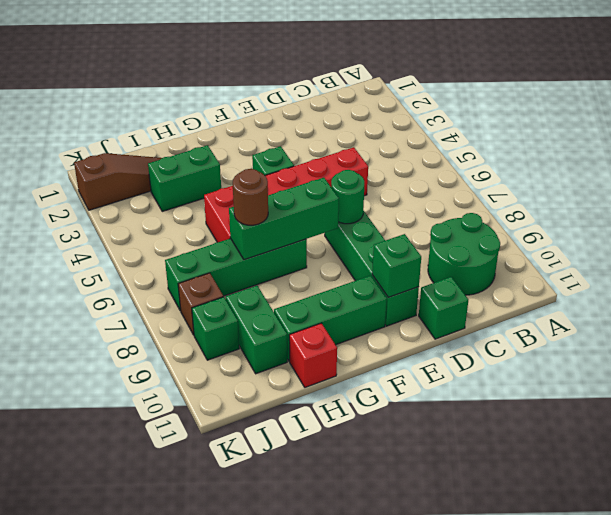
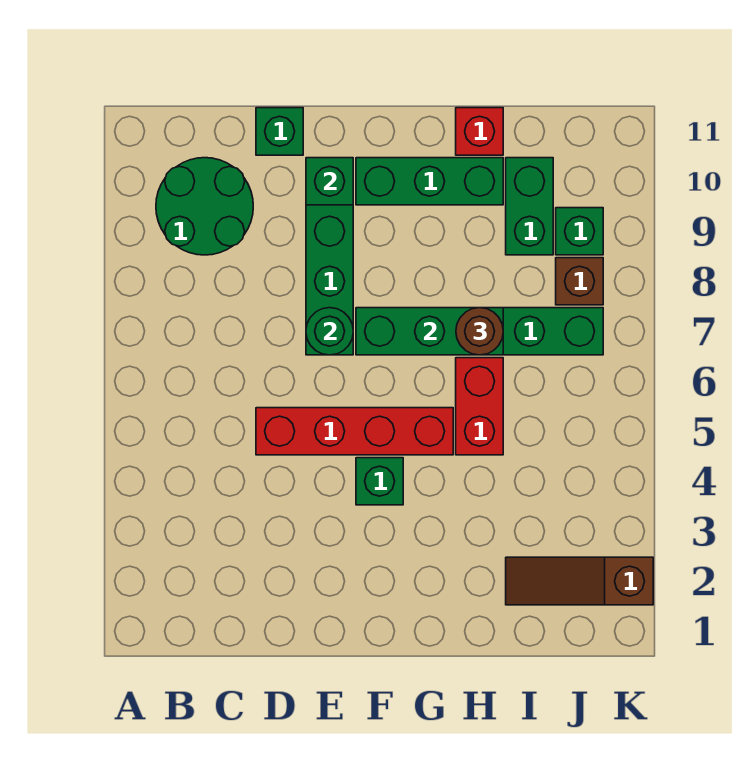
green brick H3:I3 level 1 -> none

